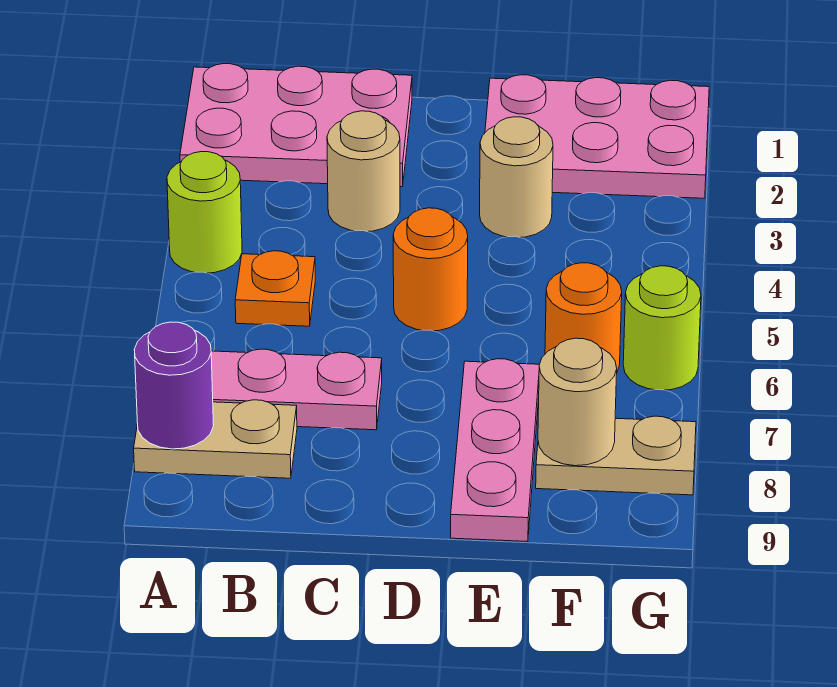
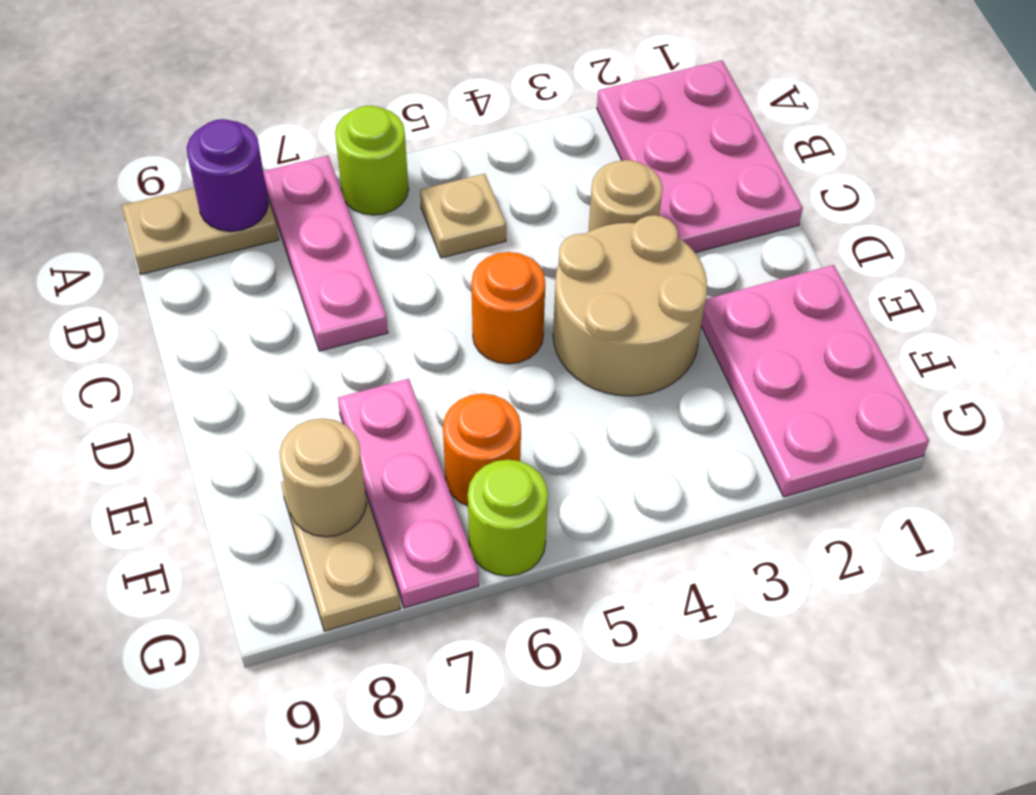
lime round brick A4 level 1 -> lime round brick A6 level 1
tan plate A8:B8 level 1 -> tan plate A8:A9 level 1
orange plate B5 level 1 -> tan plate B5 level 1
tan round brick E3 level 1 -> tan round brick D3:E4 level 1
pink plate E7:E9 level 1 -> pink plate E7:G7 level 1

